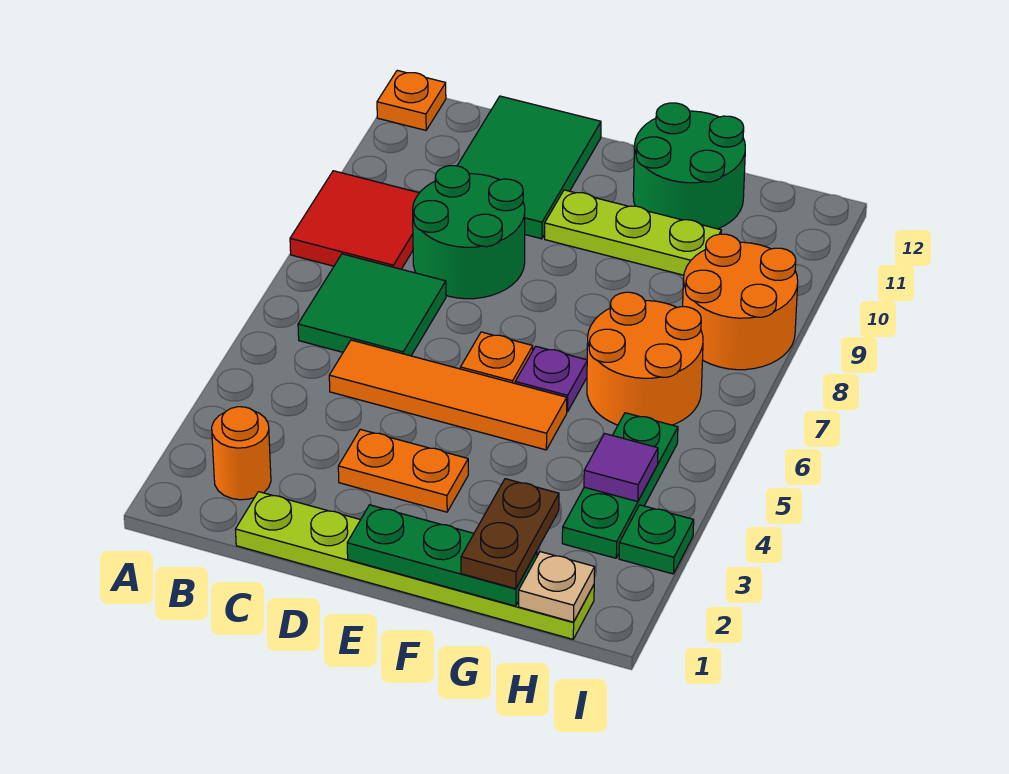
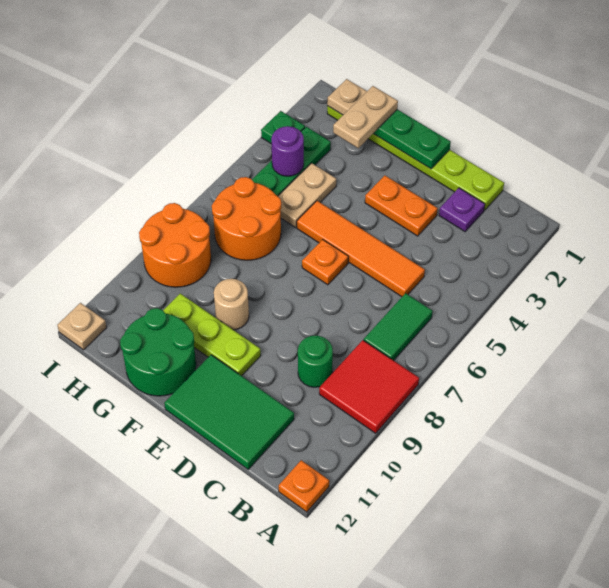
orange round brick B2 level 1 -> none
green tile B6:C7 level 1 -> green tile B6:B7 level 1
green round brick C8:D9 level 1 -> green round brick C9 level 1
green tile C10:D12 level 1 -> green tile C11:E12 level 1
purple plate F6 level 1 -> purple plate C2 level 1
none -> tan round brick F9 level 1
brown plate G1:G2 level 3 -> tan plate G1:G2 level 3
none -> tan plate G4:G5 level 1
purple tile H4 level 2 -> purple round brick H4 level 2
none -> tan plate I12 level 1

